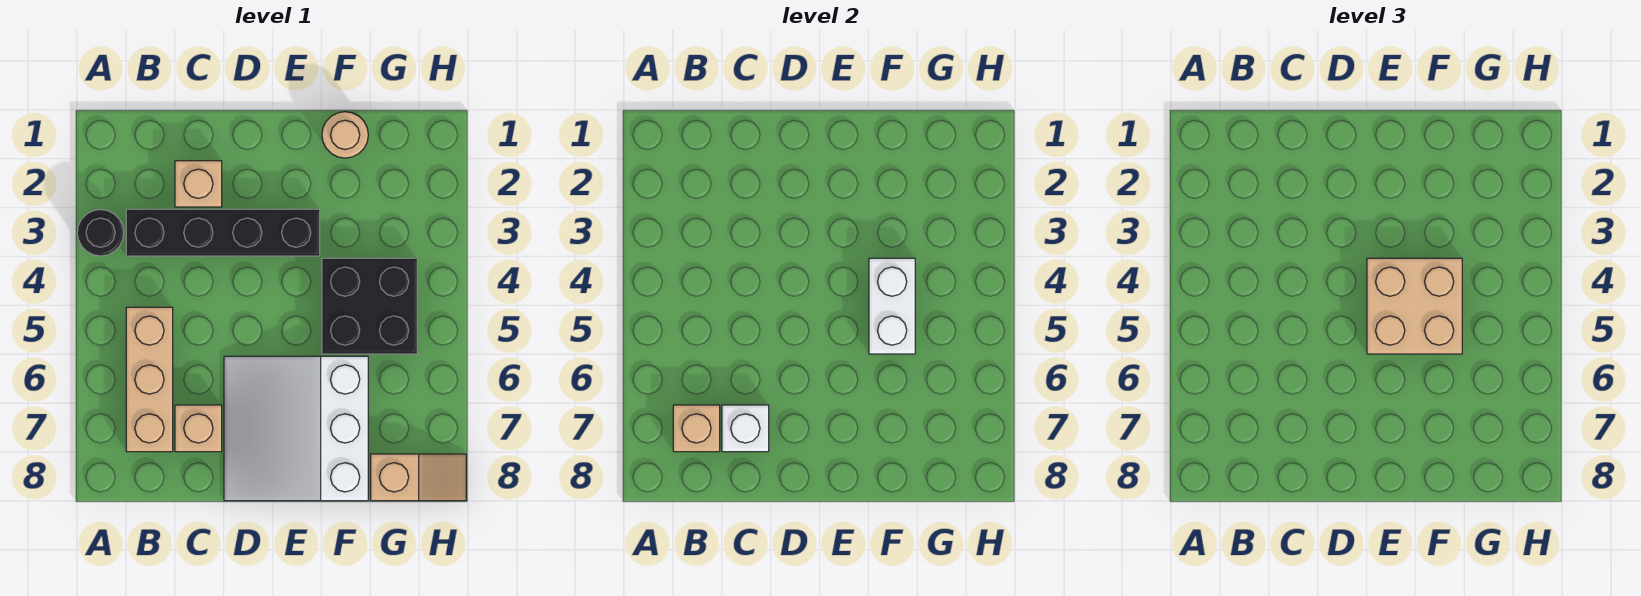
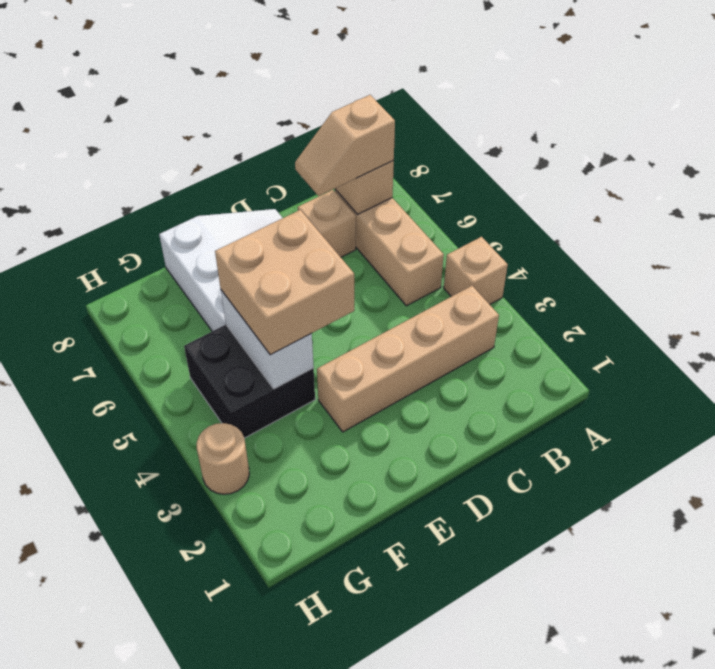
black round brick A3 level 1 -> none
black brick B3:E3 level 1 -> tan brick B3:E3 level 1
tan brick C2 level 1 -> tan brick A4 level 1
white brick C7 level 2 -> none
tan round brick F1 level 1 -> tan round brick H3 level 1
tan slope G8:H8 level 1 top G -> tan slope B7:C7 level 3 top B

